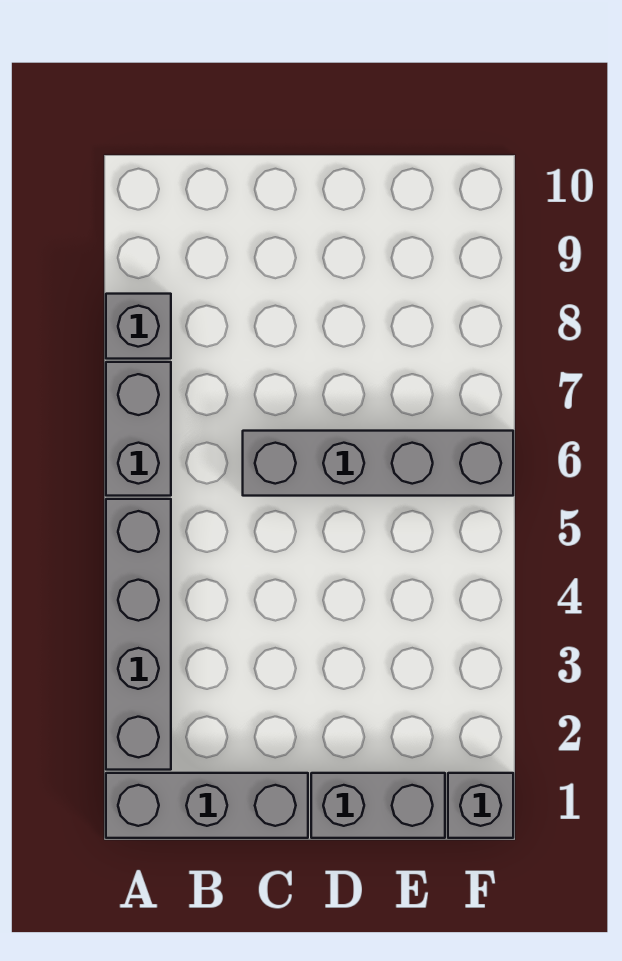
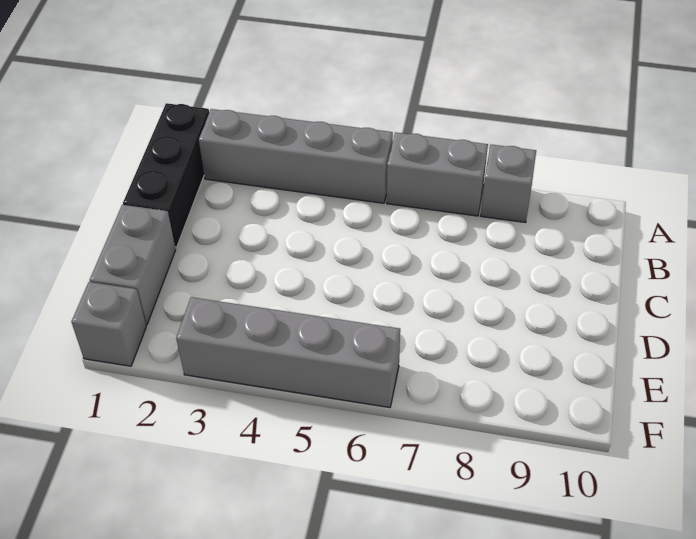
grey brick A1:C1 level 1 -> black brick A1:C1 level 1
grey brick C6:F6 level 1 -> grey brick F3:F6 level 1

